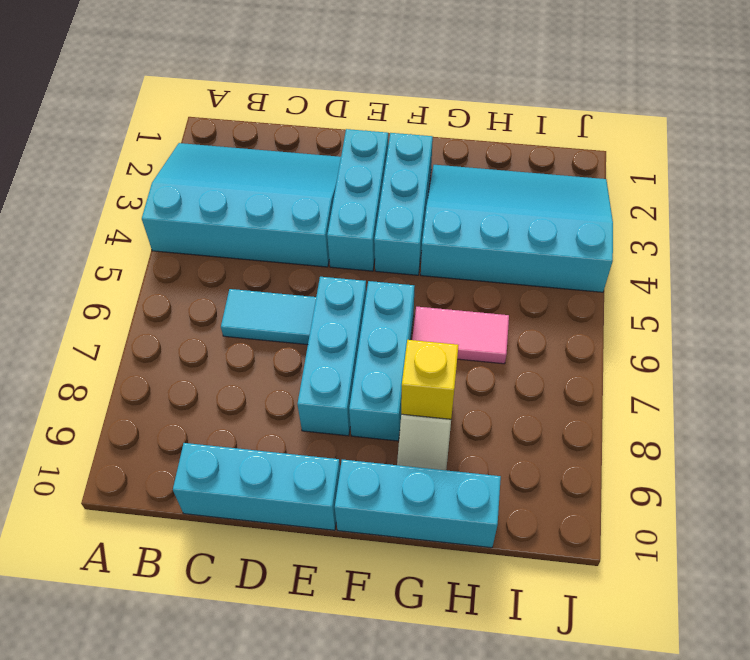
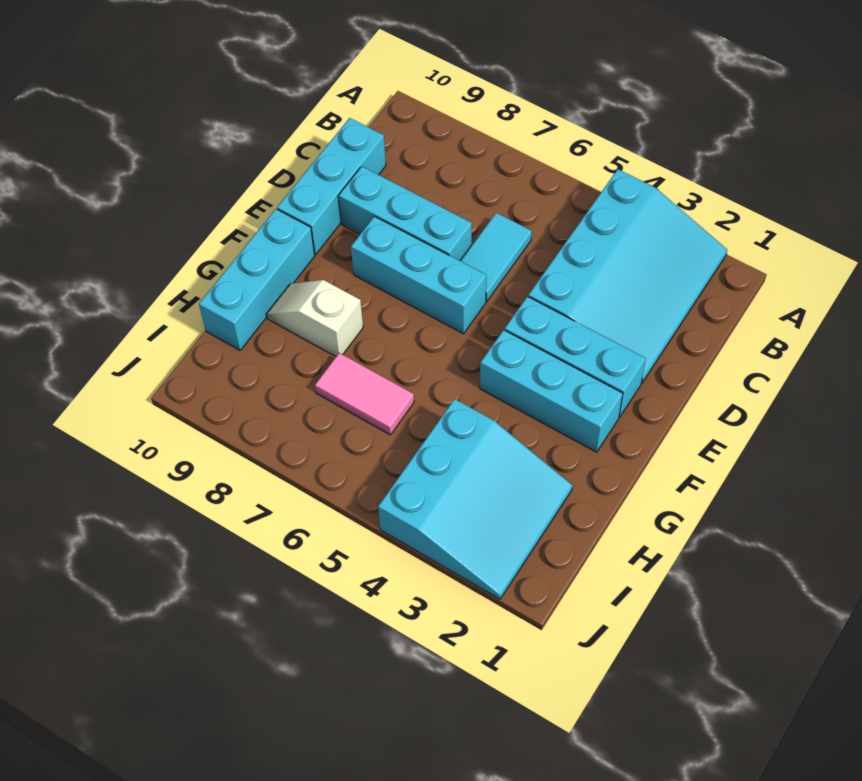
cyan brick F6:F8 level 1 -> cyan brick D7:D9 level 1
cyan slope G2:J4 level 1 top 4 -> cyan slope H2:J4 level 1 top 4
pink tile G6:H6 level 1 -> pink tile H6:H7 level 1
yellow brick G8 level 2 -> none

